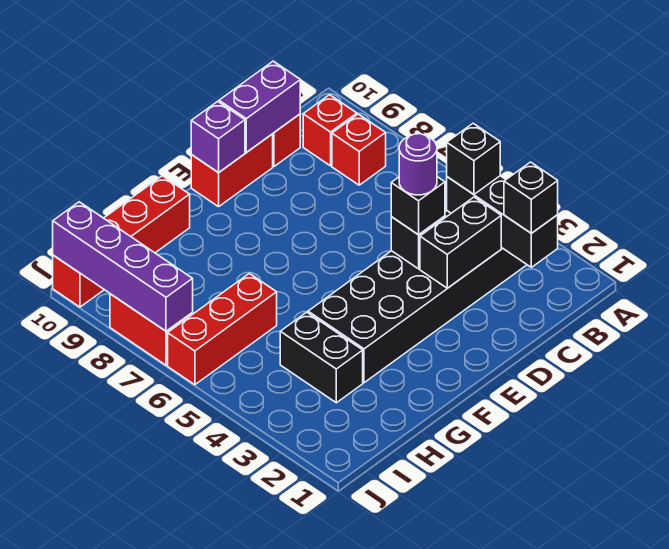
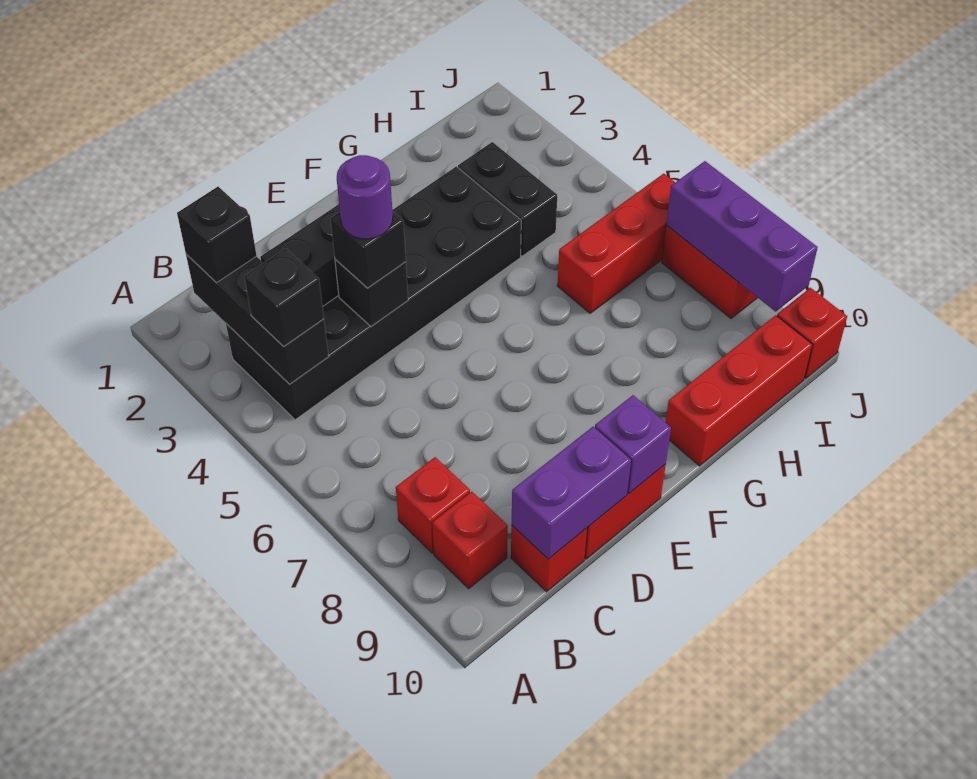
purple brick J7:J10 level 2 -> purple brick J7:J9 level 2

